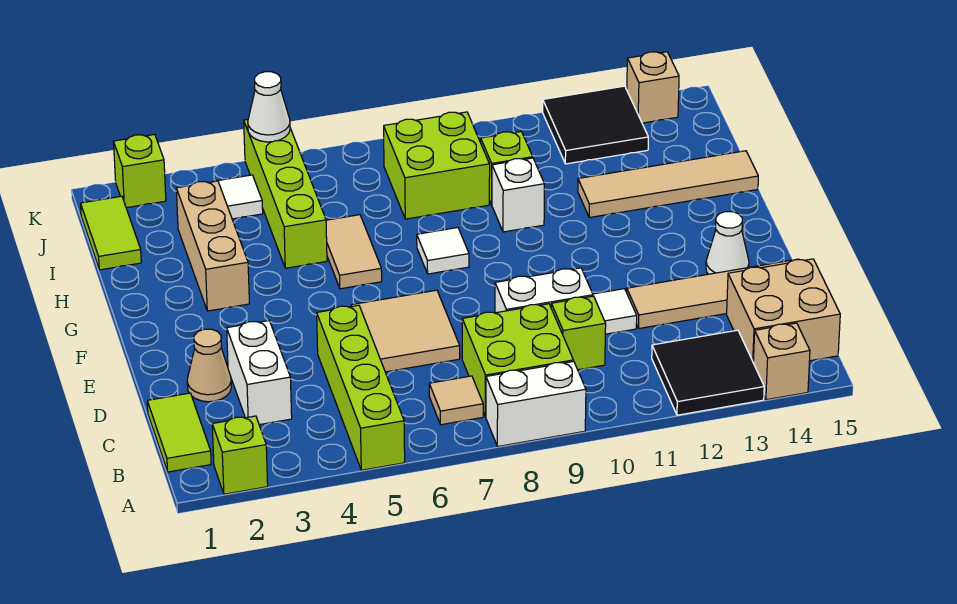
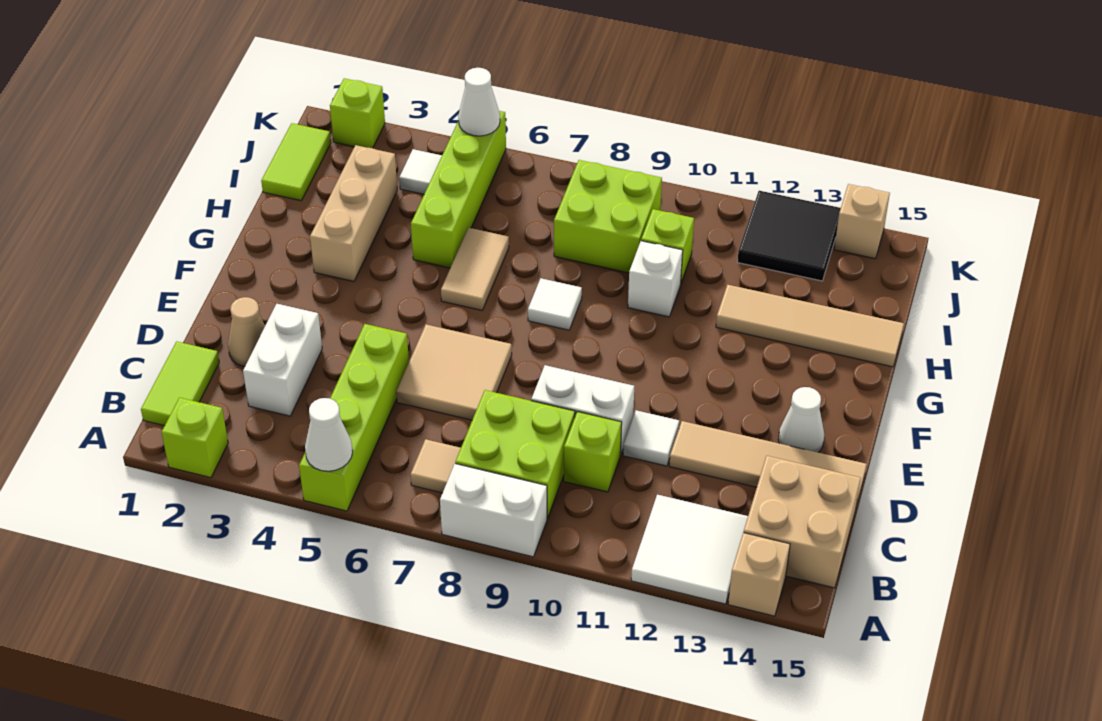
none -> white cone A5 level 2
black tile A12:B13 level 1 -> white tile A12:B13 level 1

